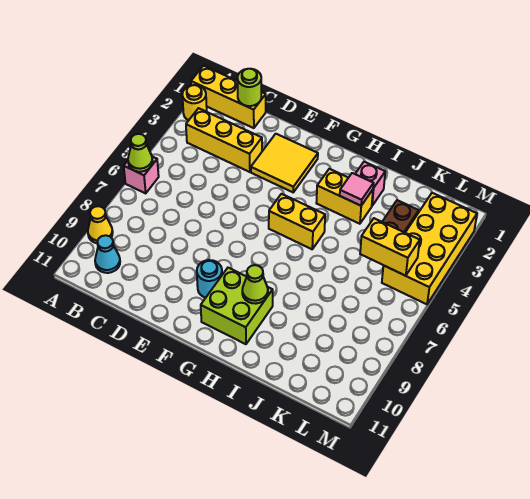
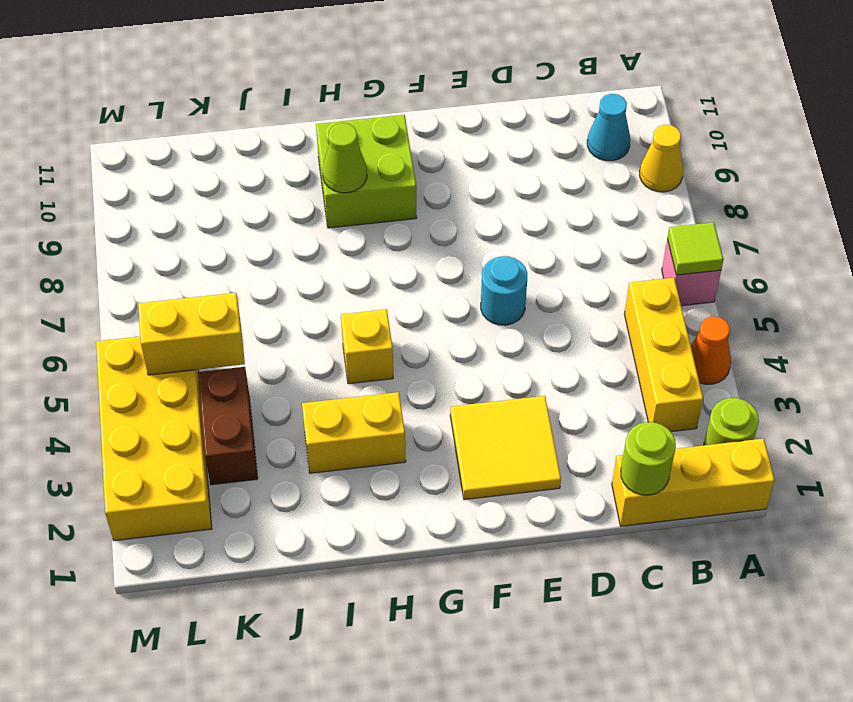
yellow round brick A2 level 1 -> lime round brick A2 level 1
none -> orange cone A4 level 1
lime cone A6 level 2 -> lime tile A6 level 2
yellow brick B3:D3 level 1 -> yellow brick B3:B5 level 1
cyan round brick F9 level 1 -> cyan round brick E6 level 1
yellow brick G5:H5 level 1 -> yellow brick H5 level 1
pink brick I2 level 1 -> none
pink tile I3 level 2 -> none

